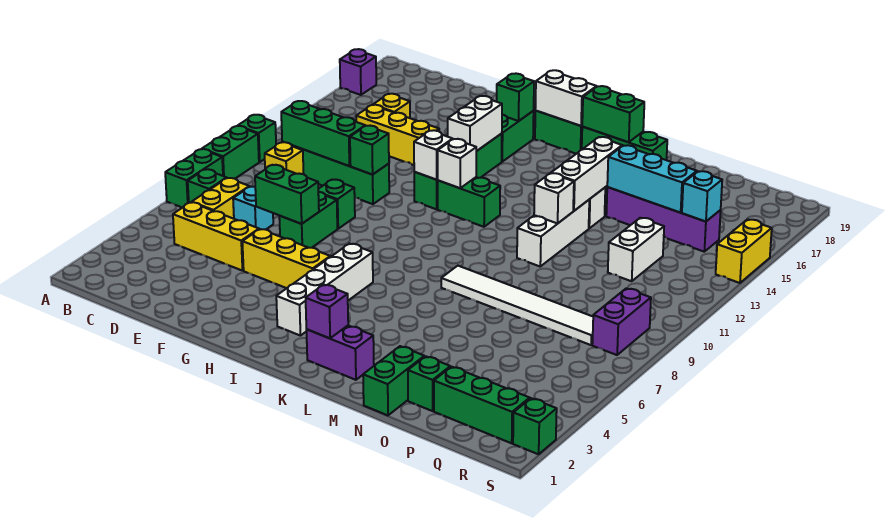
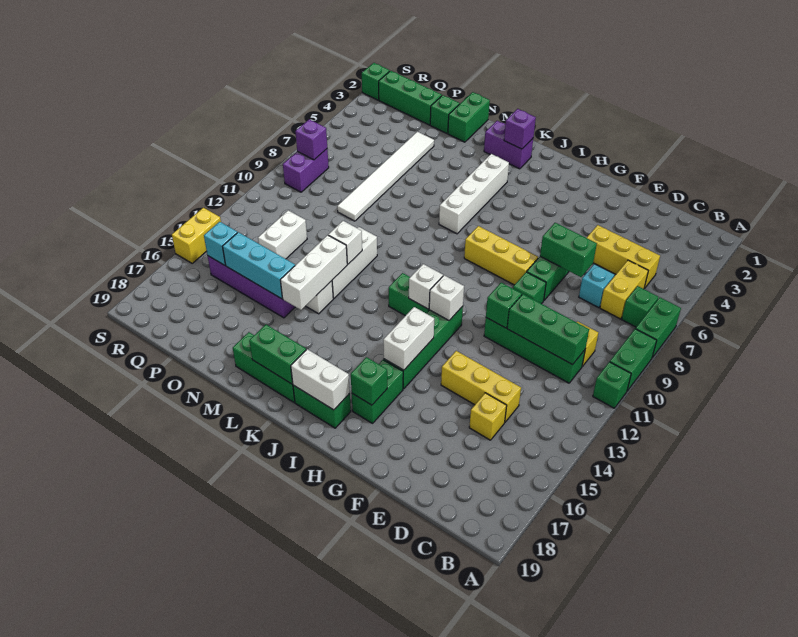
purple brick A17 level 1 -> purple brick R8 level 2
yellow brick F5:H5 level 1 -> yellow brick G8:I8 level 1
white brick I3:I6 level 1 -> white brick K4:K7 level 1
white tile L8:Q8 level 1 -> white tile O4:O9 level 1

